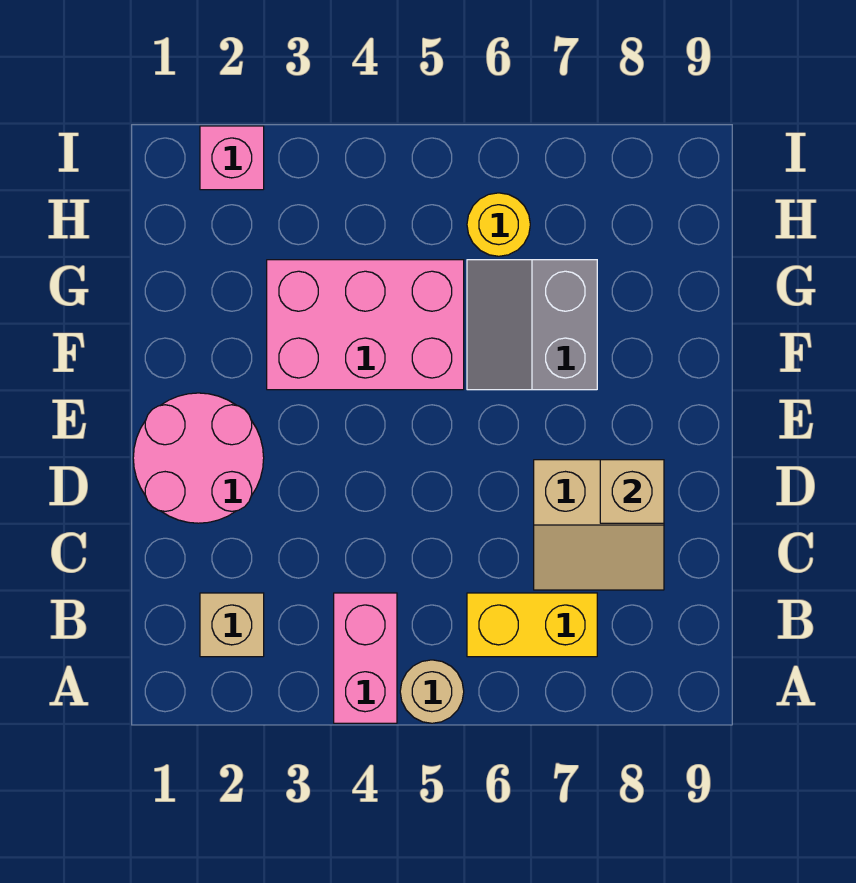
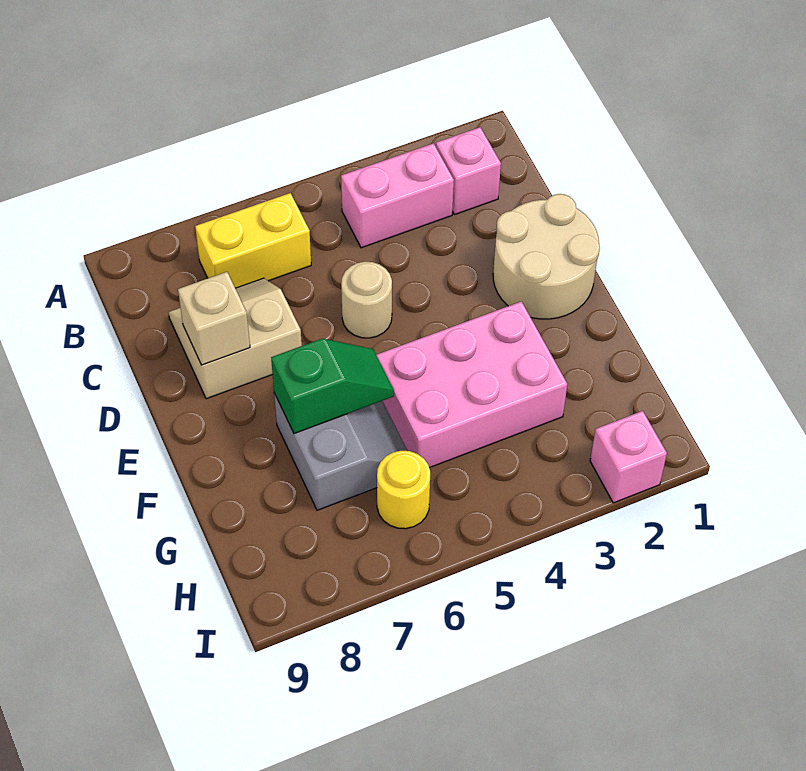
pink brick A4:B4 level 1 -> pink brick B3:B4 level 1
tan round brick A5 level 1 -> tan round brick D5 level 1
tan brick B2 level 1 -> pink brick B2 level 1
pink round brick D1:E2 level 1 -> tan round brick D1:E2 level 1
none -> green slope F6:F7 level 2 top 7

